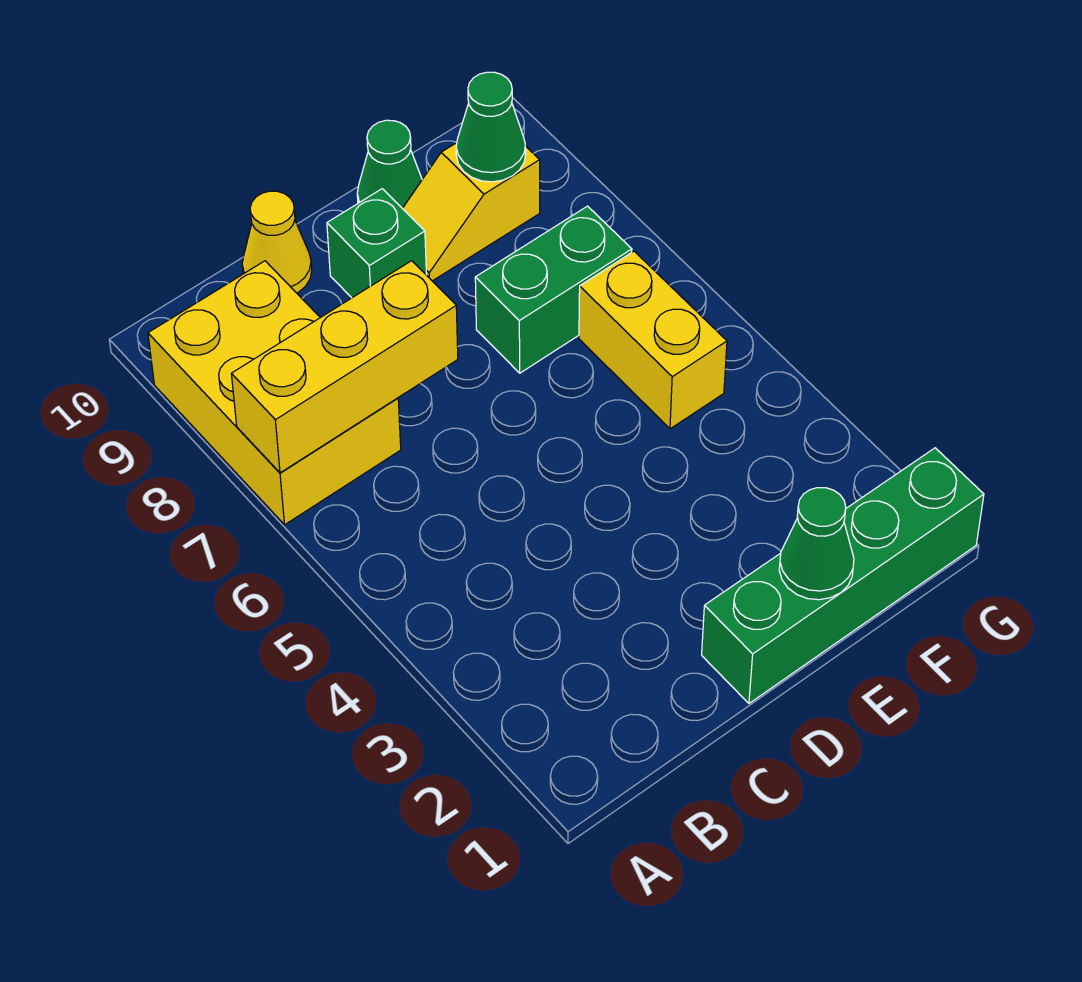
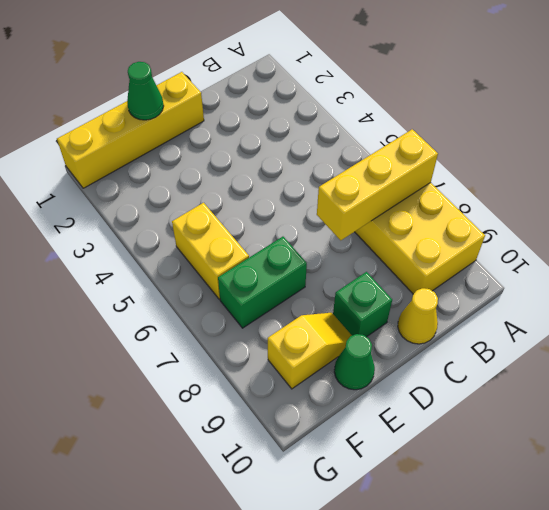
green brick D1:G1 level 1 -> yellow brick D1:G1 level 1
green cone F9 level 2 -> none

